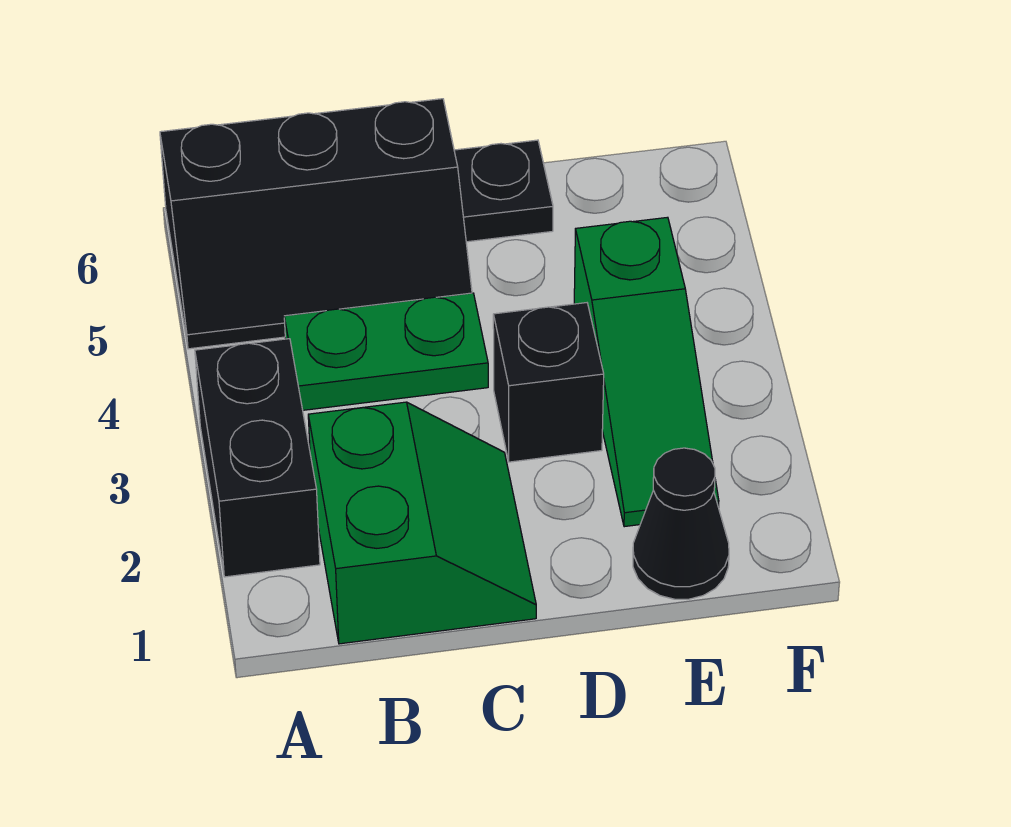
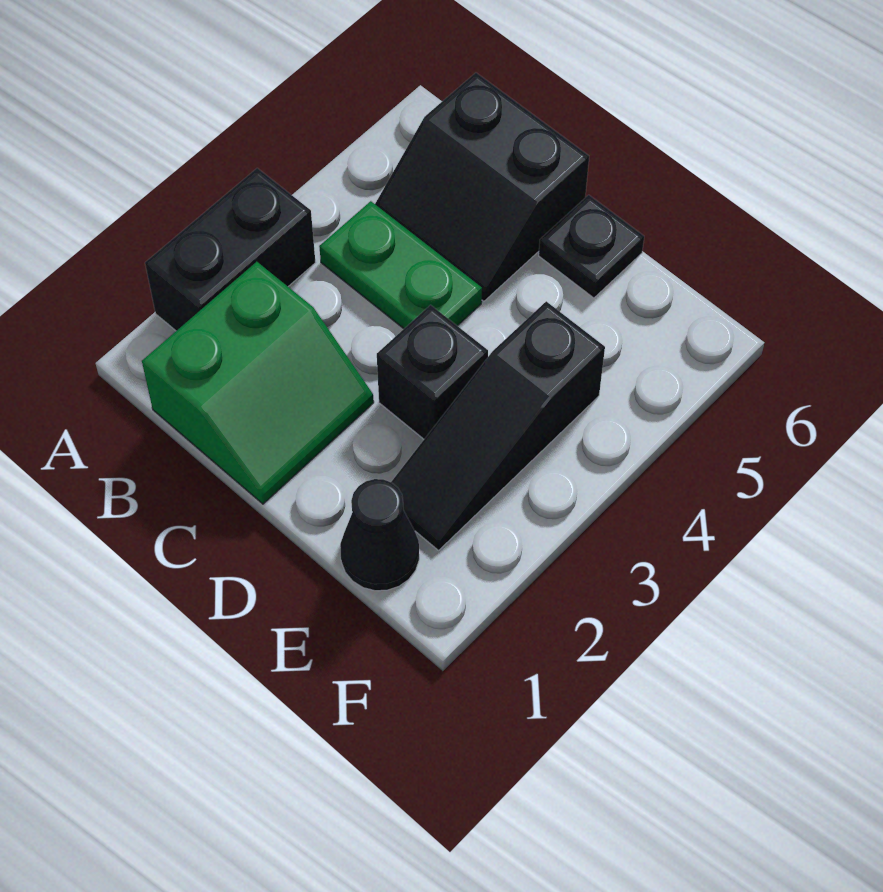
black slope A5:C6 level 1 top 6 -> black slope B5:C6 level 1 top 6
green slope E2:E4 level 1 top 4 -> black slope E2:E4 level 1 top 4

